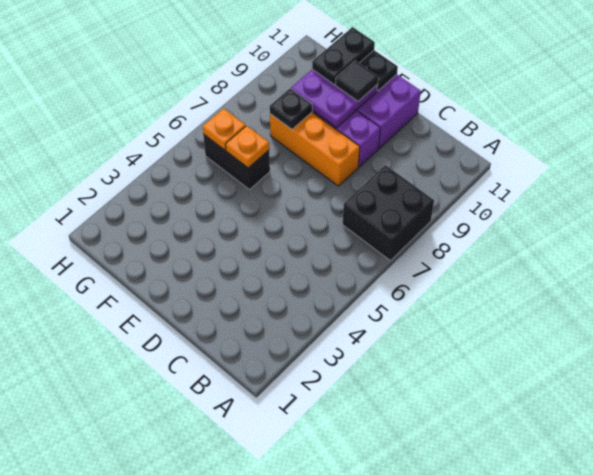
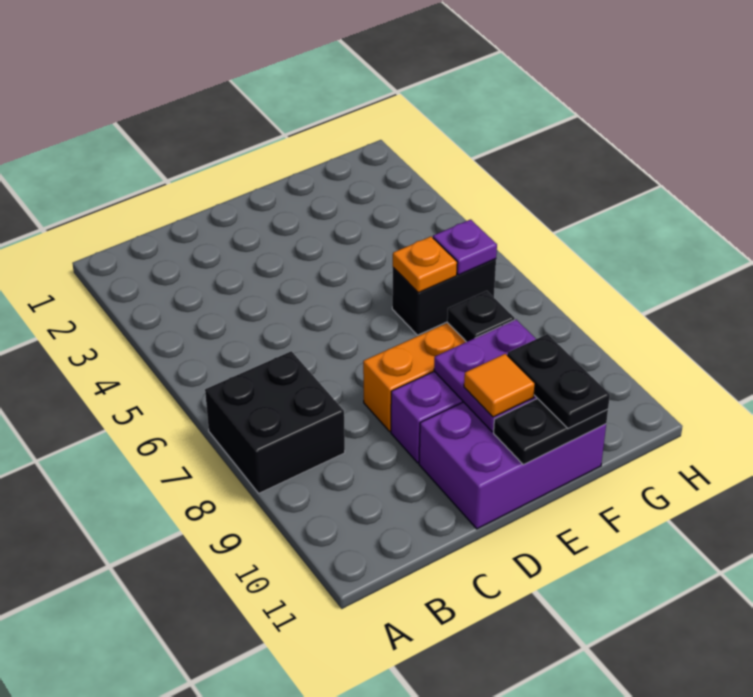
black tile E10 level 3 -> orange tile E10 level 3
orange plate G6 level 2 -> purple plate G6 level 2

